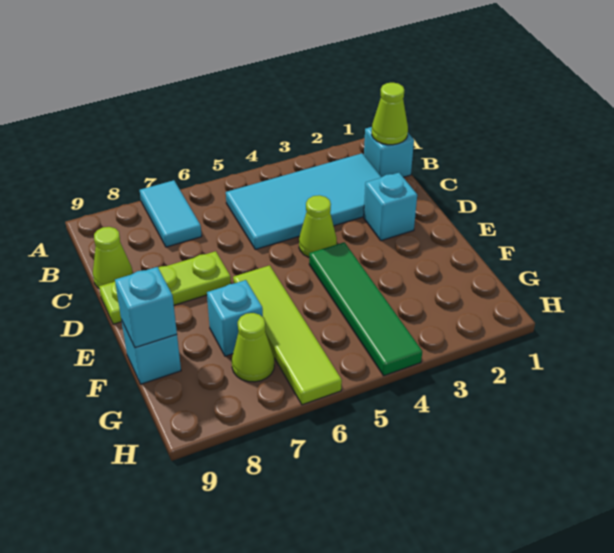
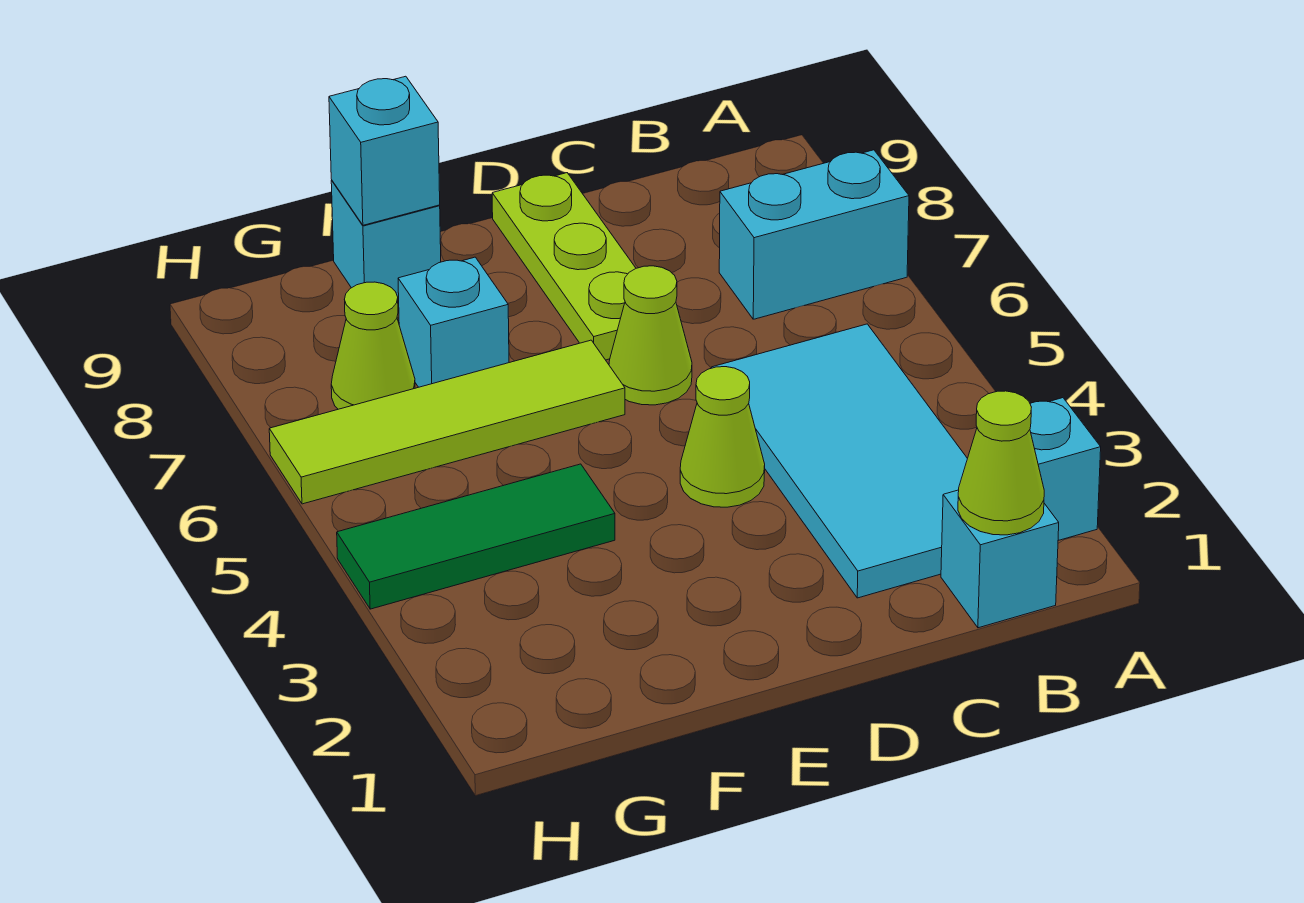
cyan tile A7:B7 level 1 -> cyan brick A7:B7 level 1
lime cone C9 level 1 -> lime cone D6 level 1
cyan brick D2 level 1 -> cyan brick A2 level 1
green tile E4:H4 level 1 -> green tile F4:H4 level 1

